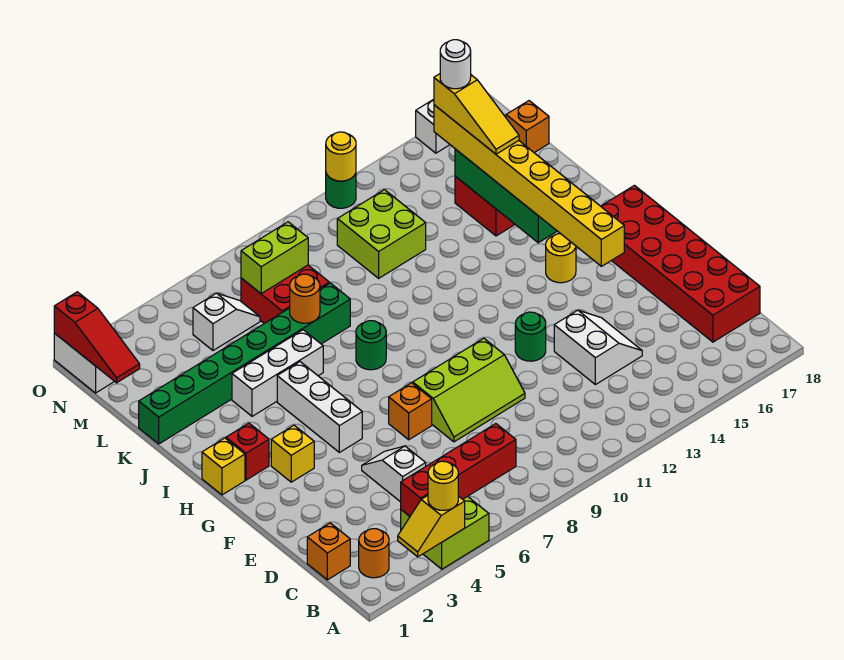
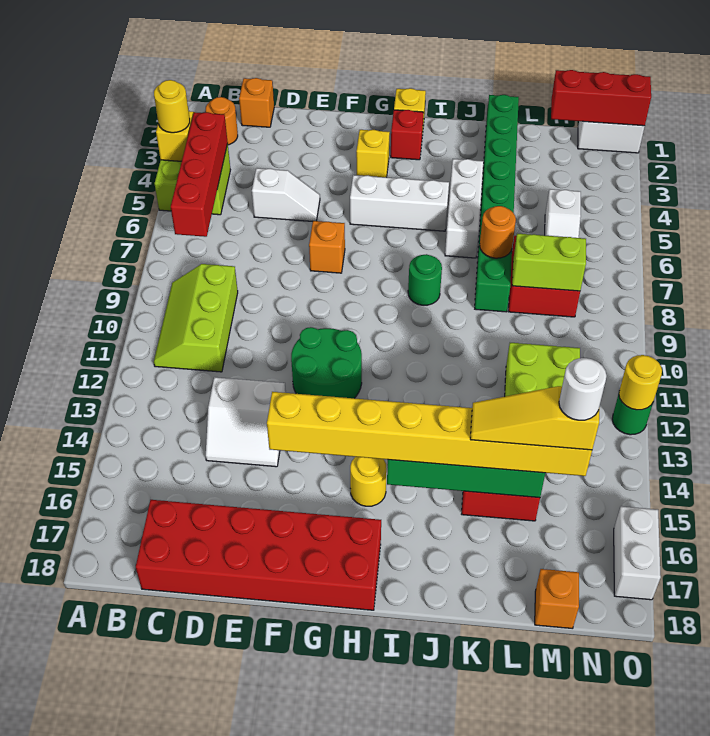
lime slope E8:F10 level 1 top F -> lime slope B9:C11 level 1 top C
green round brick F12 level 1 -> green round brick F11:G12 level 1
red slope M1:O1 level 2 top O -> red brick M1:O1 level 2
lime brick M7:M8 level 2 -> lime brick L8:M8 level 2

